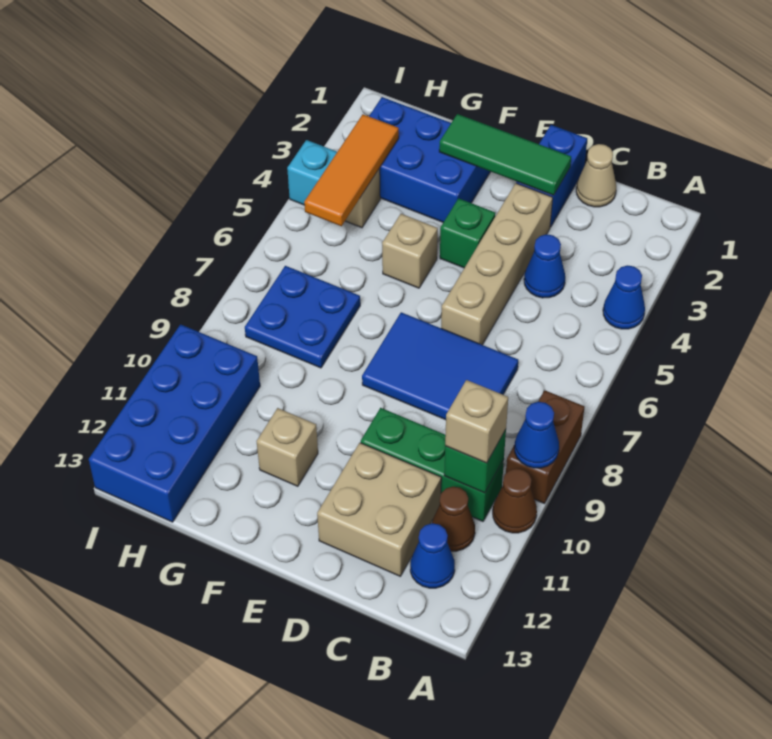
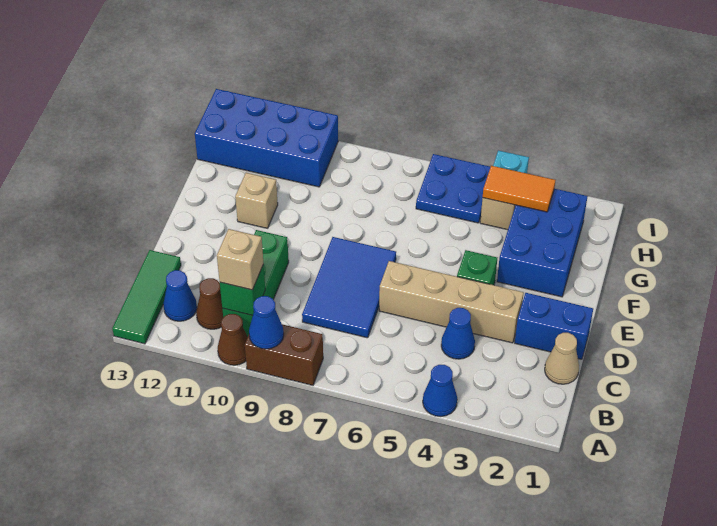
tan brick C11:D12 level 1 -> none
green tile D2:F2 level 2 -> green tile A13:C13 level 1
tan brick F5 level 1 -> none
blue plate G7:H8 level 1 -> blue plate H5:I6 level 1
orange tile H3:H5 level 2 -> orange tile H3:H4 level 2

